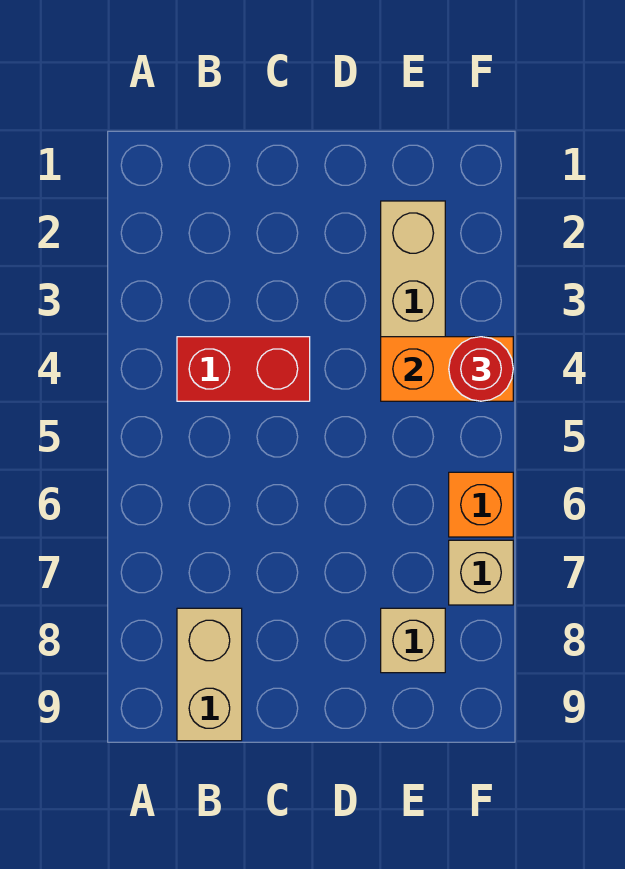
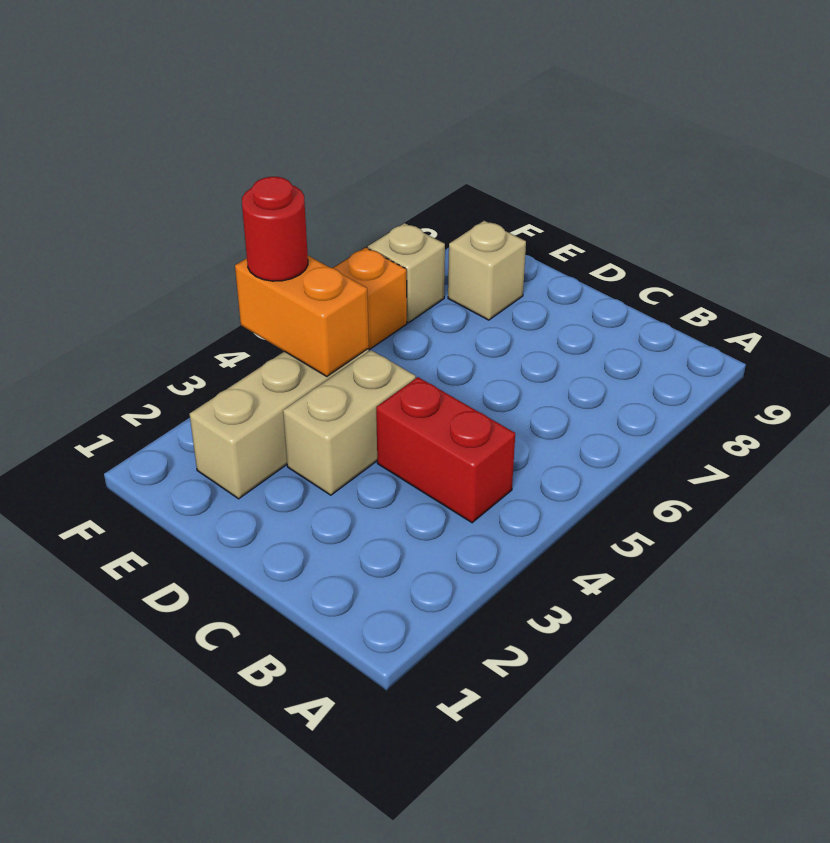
tan brick B8:B9 level 1 -> tan brick D3:D4 level 1

